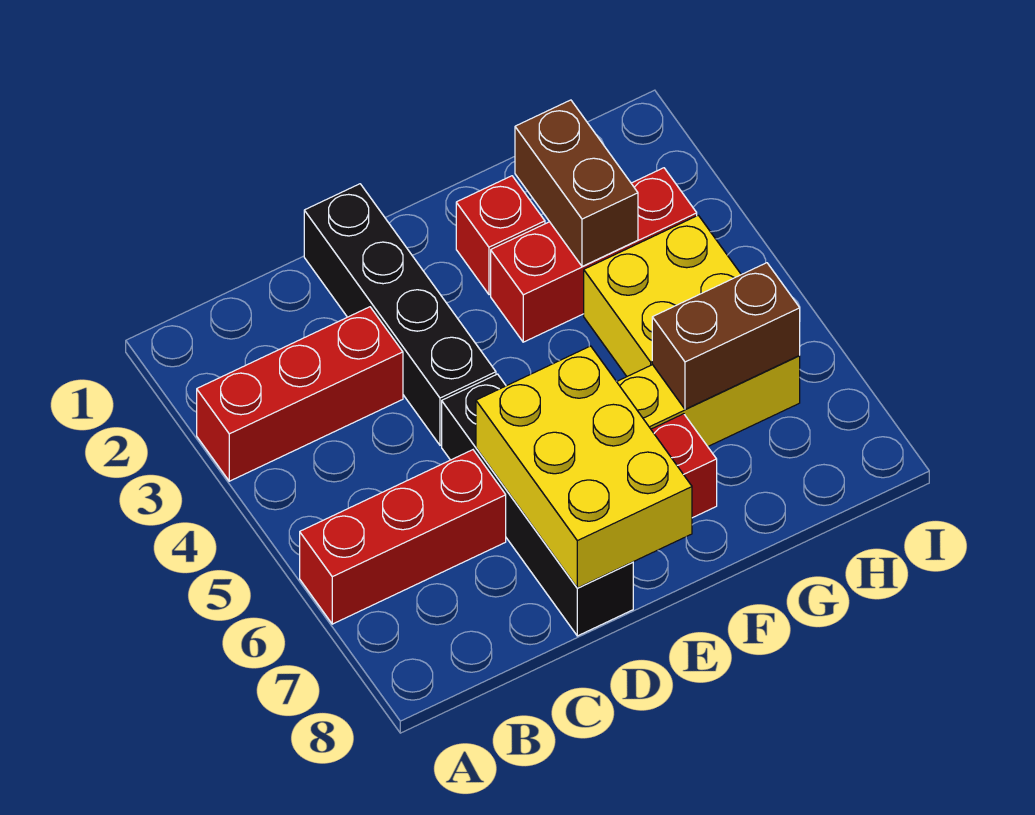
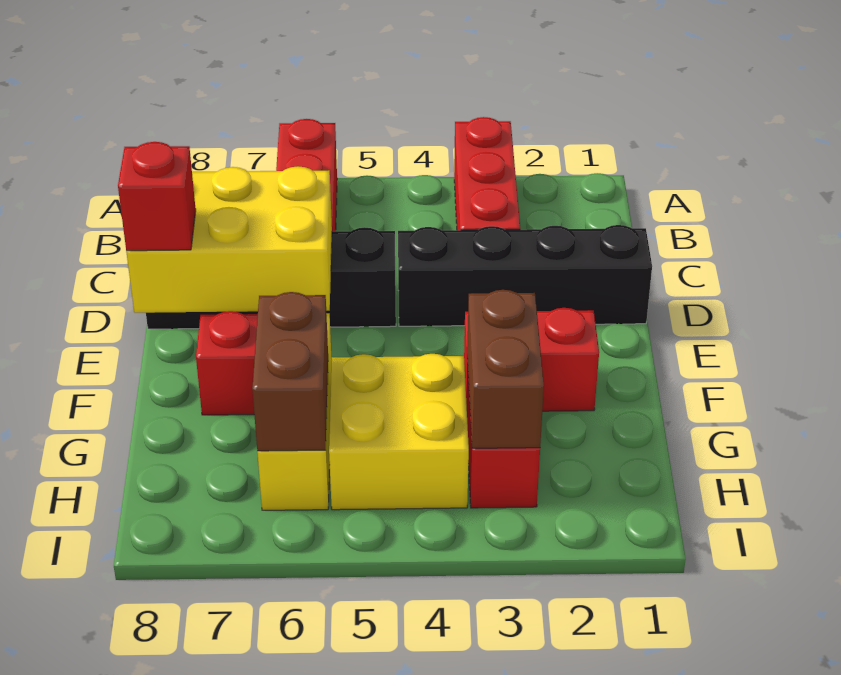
none -> red brick E8 level 3
brown brick G2:G3 level 2 -> brown brick G3:H3 level 2

